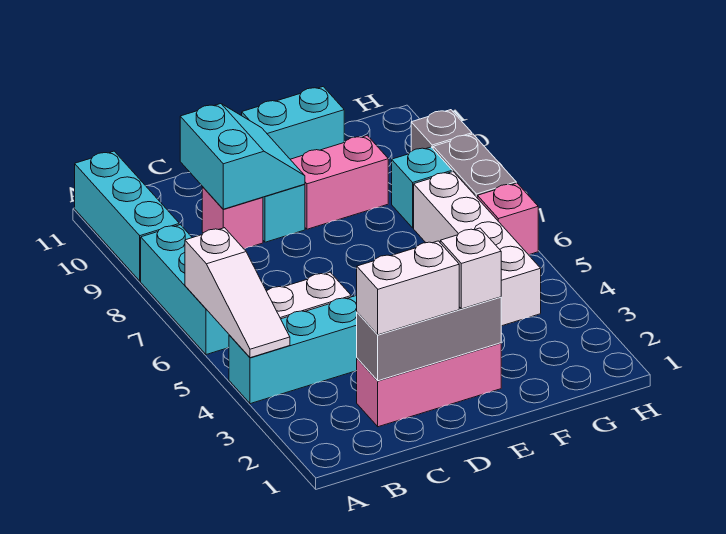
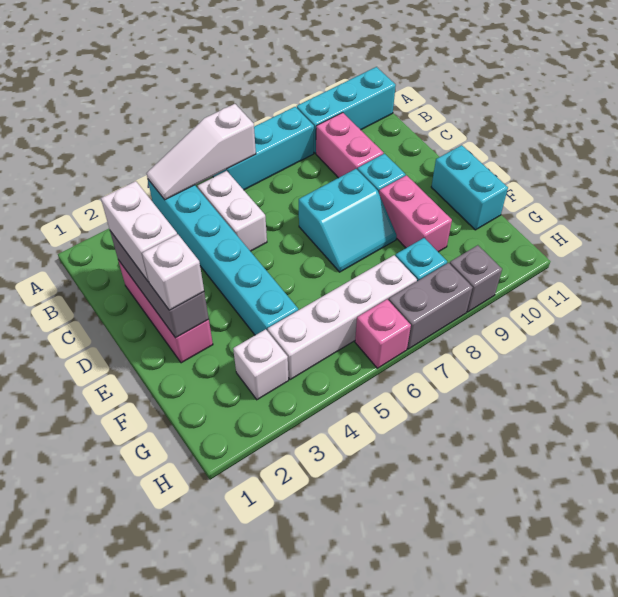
pink brick C9 level 1 -> pink brick B9:C9 level 1
cyan slope C9:D10 level 2 top C -> cyan slope D7:E8 level 1 top D
none -> white brick G3 level 1

